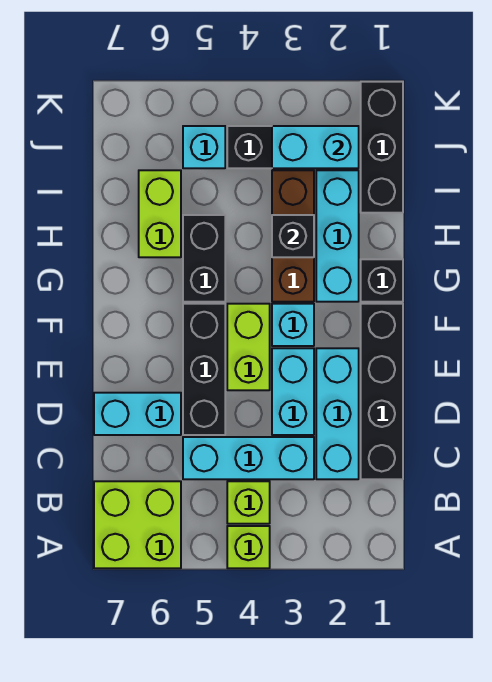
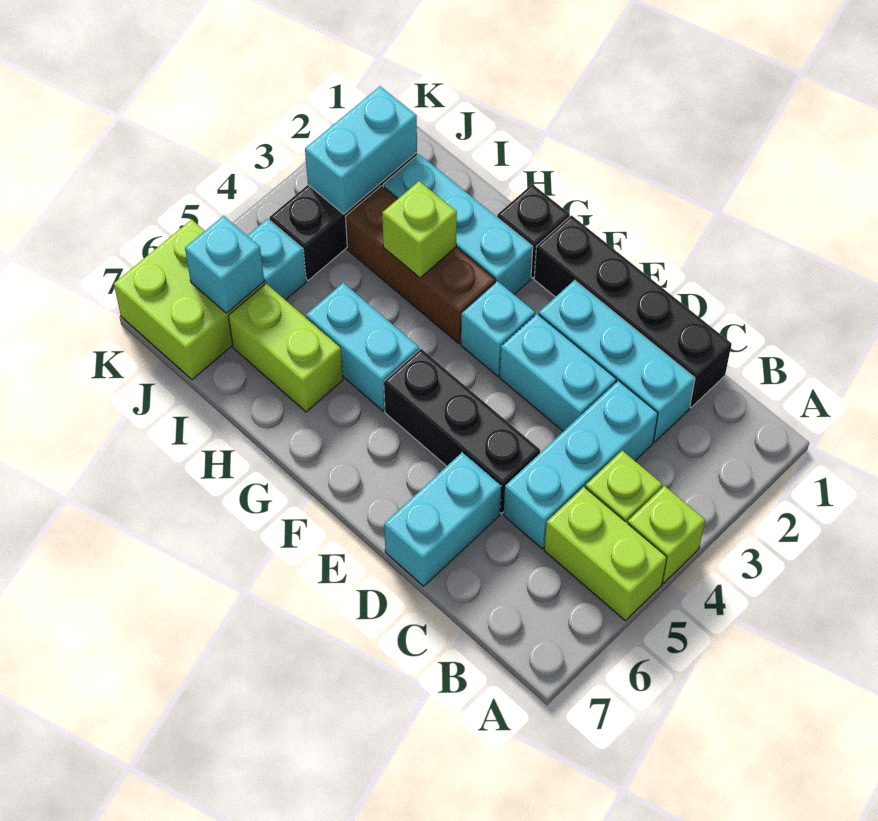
lime brick A6:B7 level 1 -> lime brick J6:K7 level 1
lime brick E4:F4 level 1 -> lime brick A5:B5 level 1
black brick G5:H5 level 1 -> cyan brick G5:H5 level 1
black brick H3 level 2 -> lime brick H3 level 2
black brick I1:K1 level 1 -> none
none -> cyan brick J6 level 2

